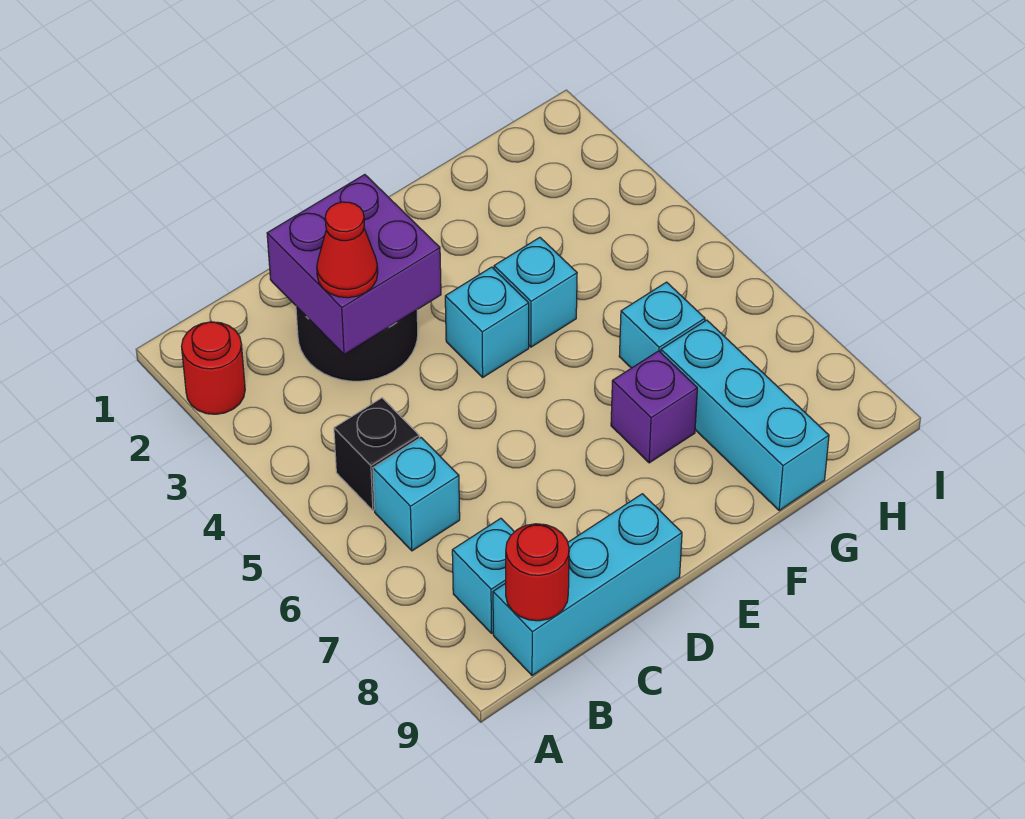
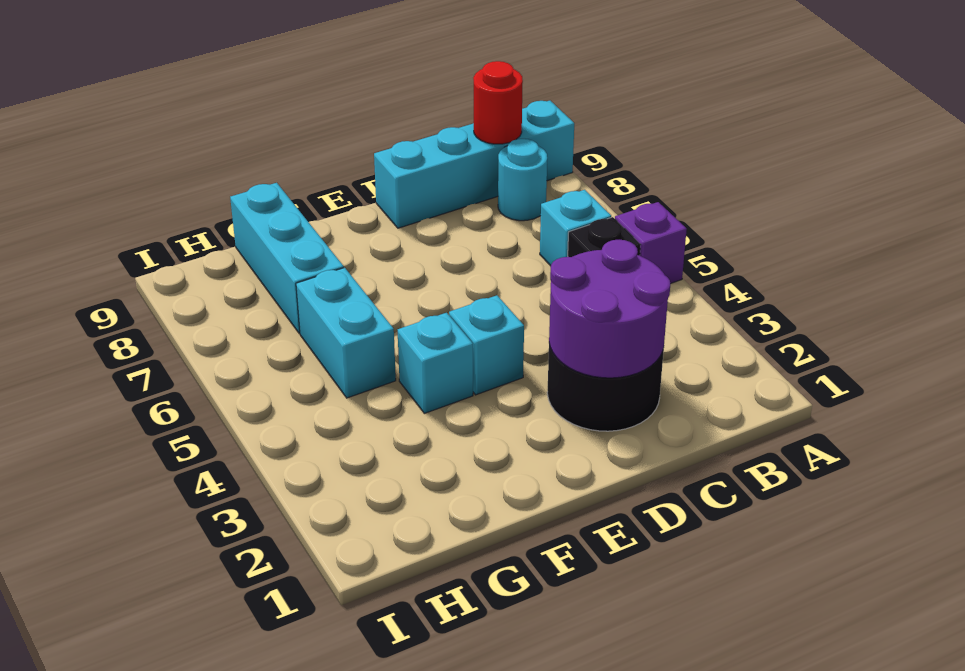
red round brick A2 level 1 -> none
cyan brick B8 level 1 -> cyan round brick B8 level 1
cyan brick B9:D9 level 1 -> cyan brick A9:D9 level 1
purple brick C2:D3 level 2 -> purple round brick C2:D3 level 2
red cone C3 level 3 -> none
purple brick F7 level 1 -> purple brick A5 level 1
cyan brick G6 level 1 -> cyan brick G5:G6 level 1

